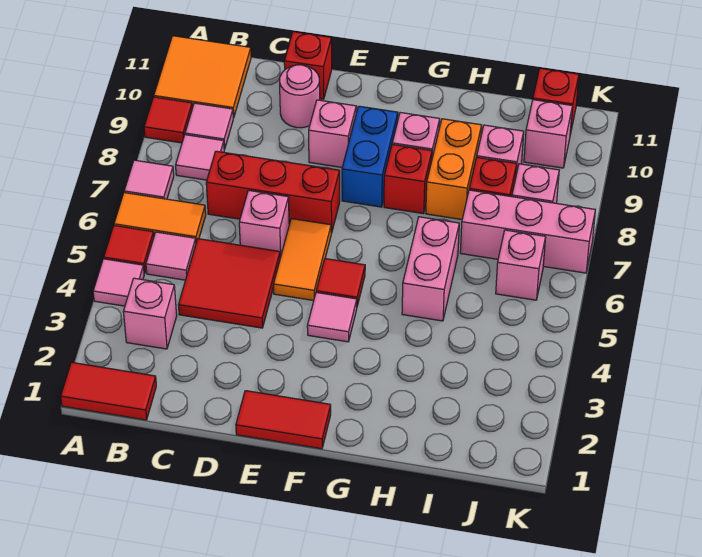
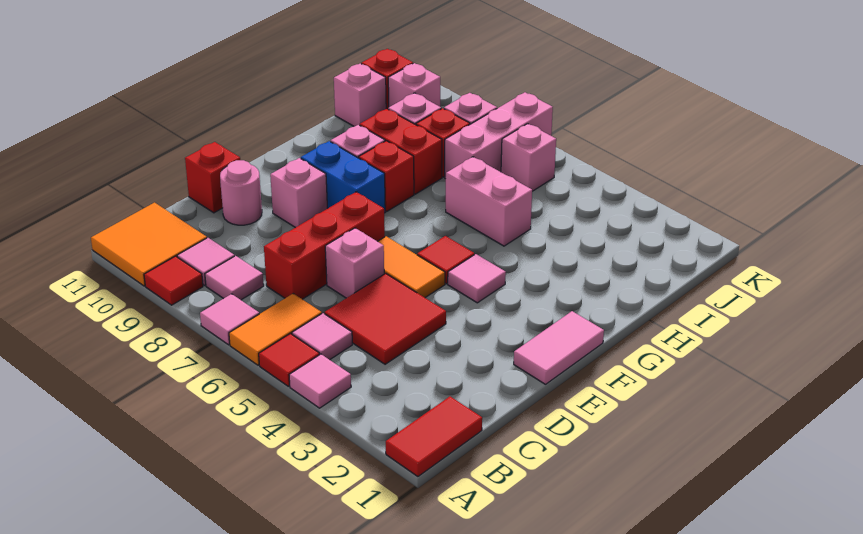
pink brick B3 level 1 -> pink brick I11 level 1
red tile E1:F1 level 1 -> pink tile E1:F1 level 1
orange brick H8:H9 level 1 -> red brick H8:H9 level 1

